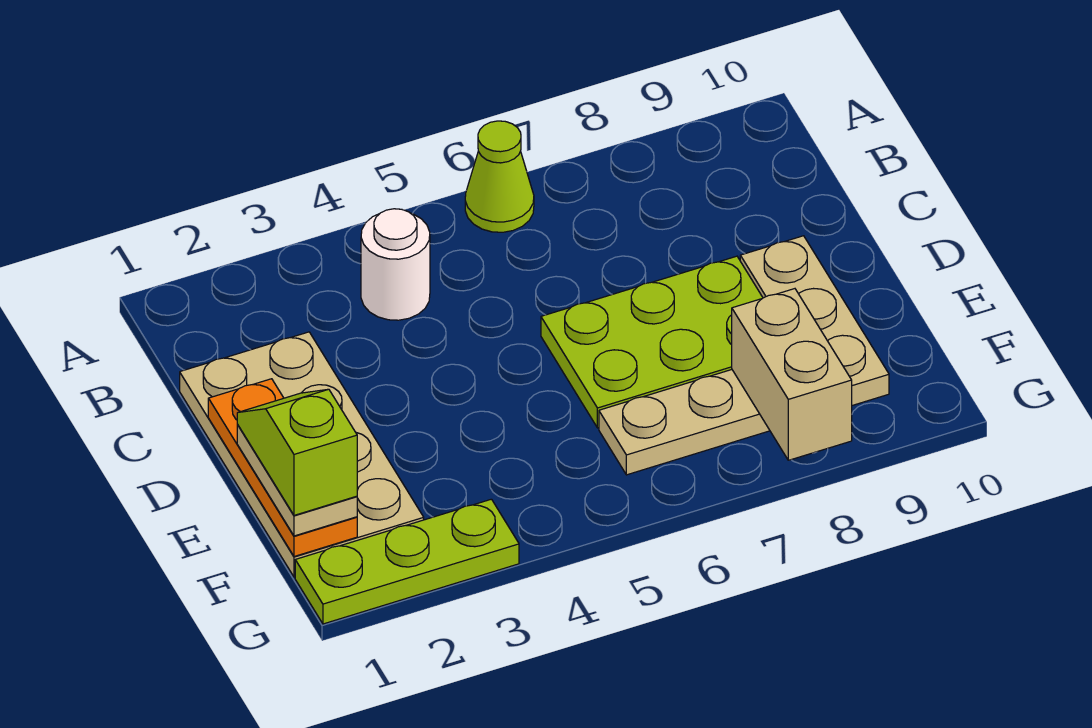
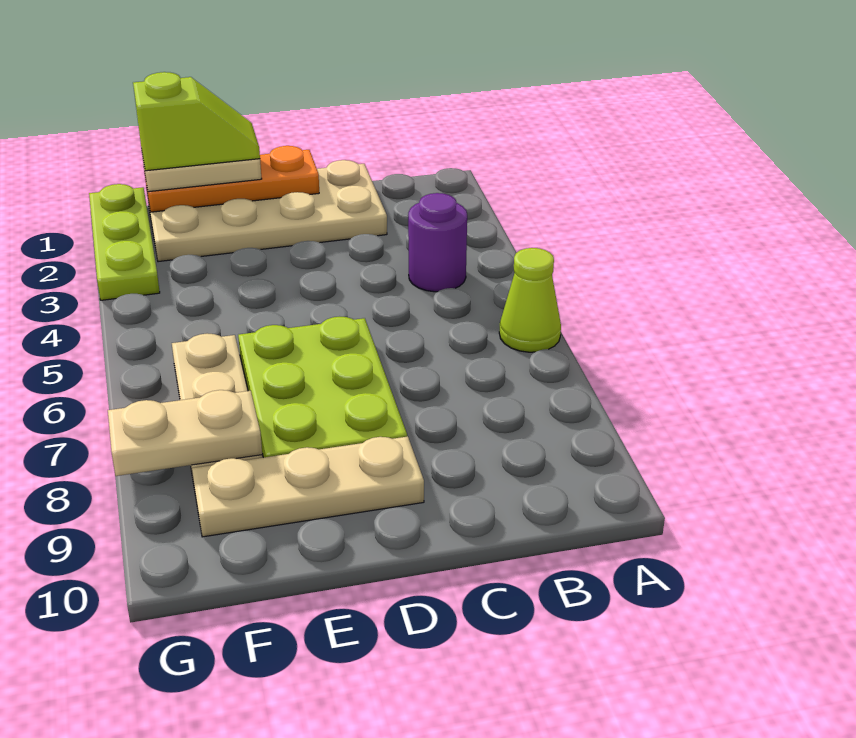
white round brick B4 level 1 -> purple round brick B4 level 1
tan brick F8:G8 level 2 -> tan plate F8:G8 level 2

